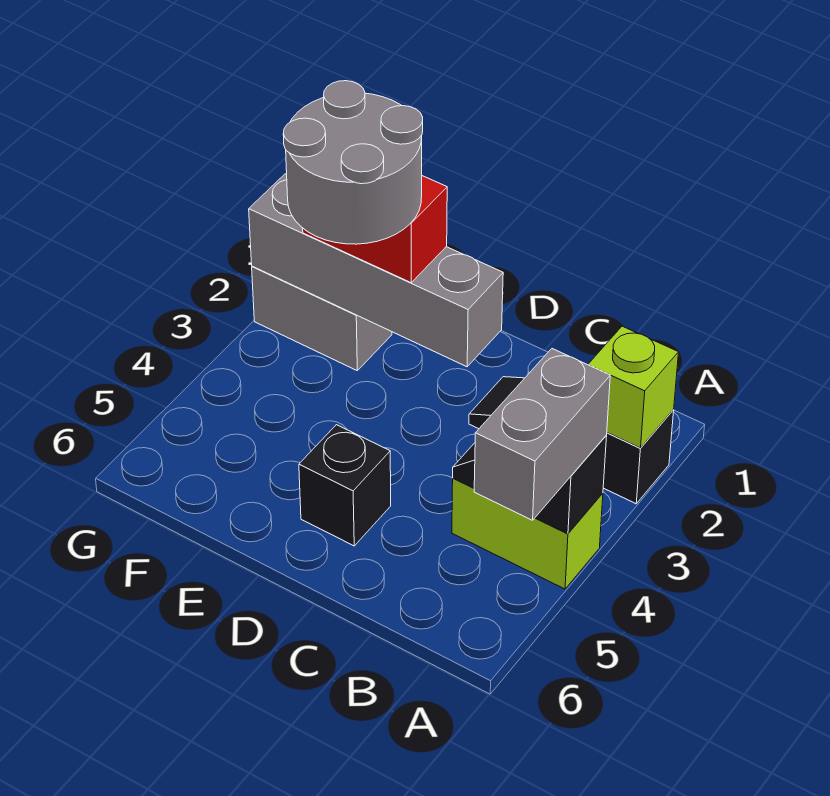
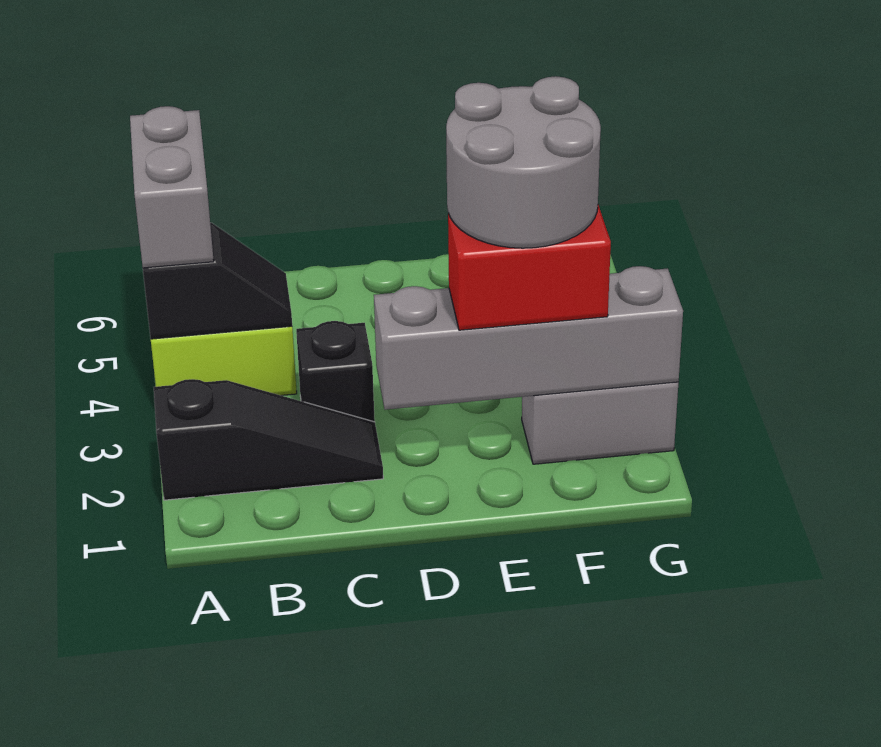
lime brick A2 level 2 -> none
black brick D5 level 1 -> black brick C3 level 1

